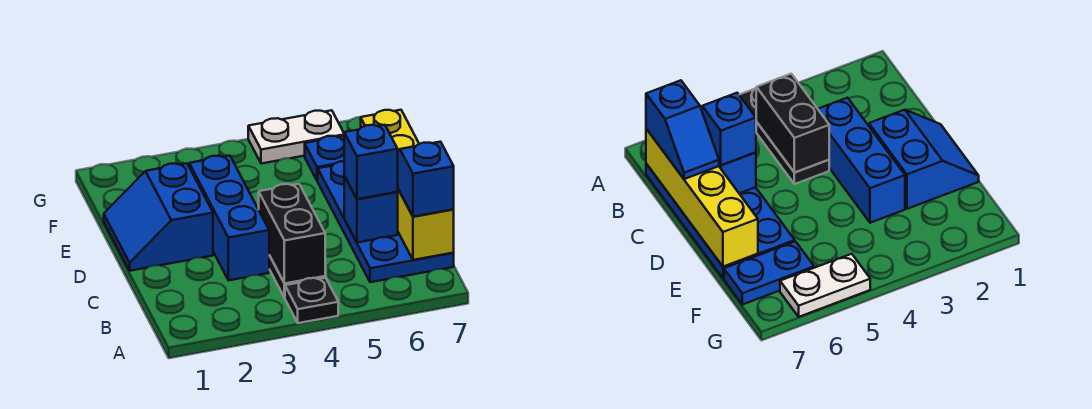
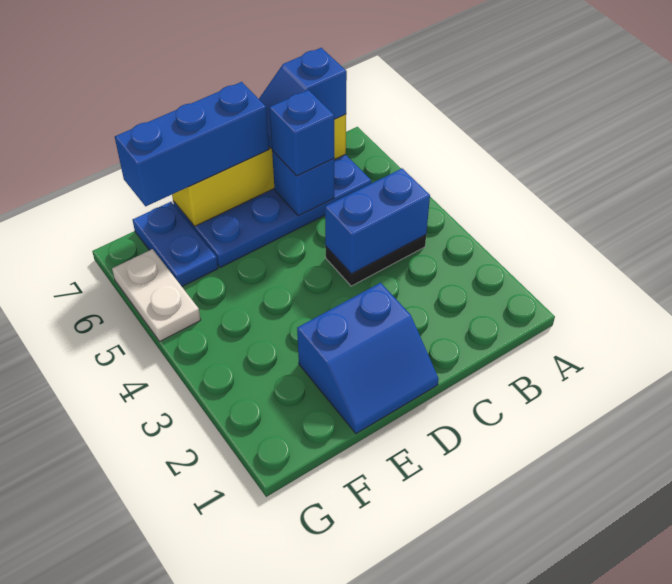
black plate A4 level 1 -> none
black brick B4:C4 level 2 -> blue brick B4:C4 level 2
blue brick C3:E3 level 1 -> blue brick D7:F7 level 3

